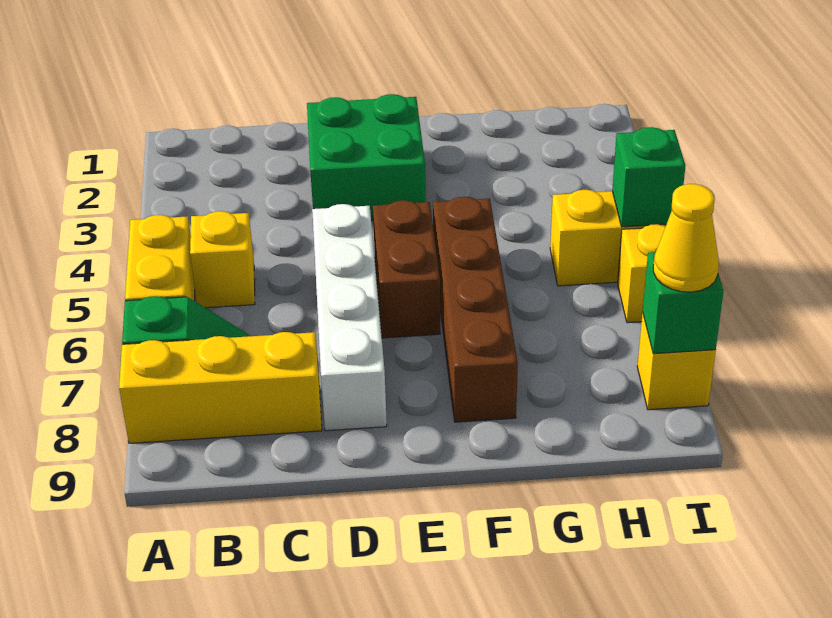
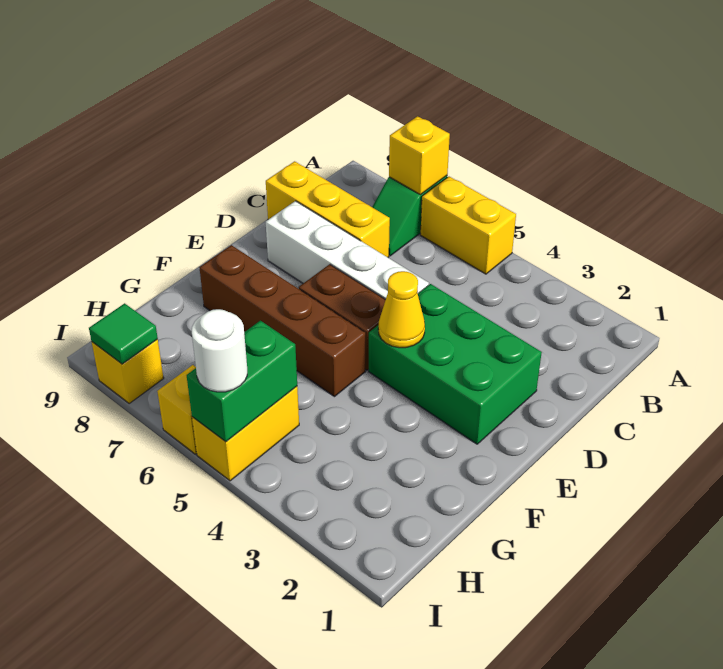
yellow brick A8:C8 level 1 -> yellow brick C7:C9 level 1
yellow brick B5 level 1 -> yellow brick A7 level 2
green brick D2:E3 level 1 -> green brick D2:E4 level 1
green brick I5 level 2 -> green brick H5:I5 level 2
none -> white round brick I5 level 3
green brick I8 level 2 -> green tile I8 level 2
yellow cone I8 level 3 -> yellow cone E4 level 2

